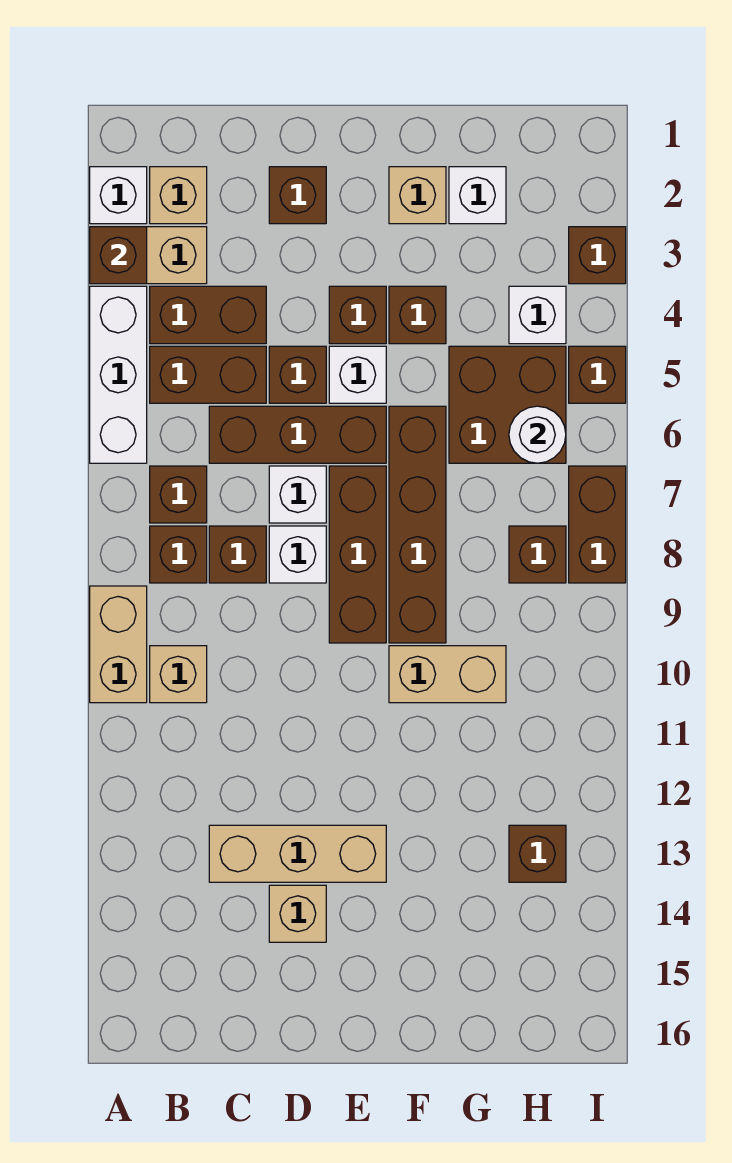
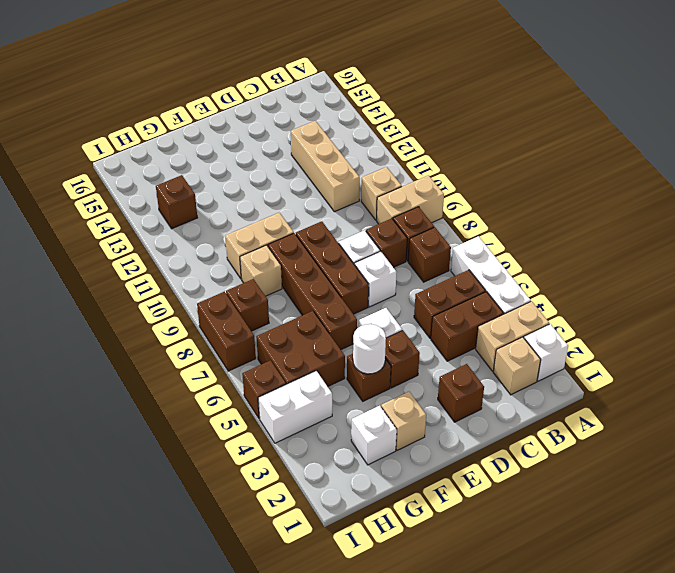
brown brick A3 level 2 -> none
tan brick A9:A10 level 1 -> tan brick A9:B9 level 1
brown brick C6:E6 level 1 -> none
tan brick C13:E13 level 1 -> tan brick C11:C13 level 1
brown brick D5 level 1 -> none
tan brick D14 level 1 -> tan brick G9 level 1
white brick H4 level 1 -> white brick H4:I4 level 1
white round brick H6 level 2 -> white round brick F4 level 2
brown brick I3 level 1 -> none

